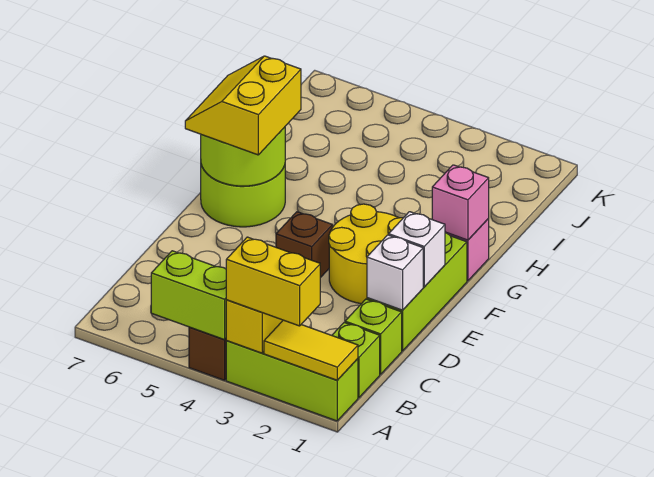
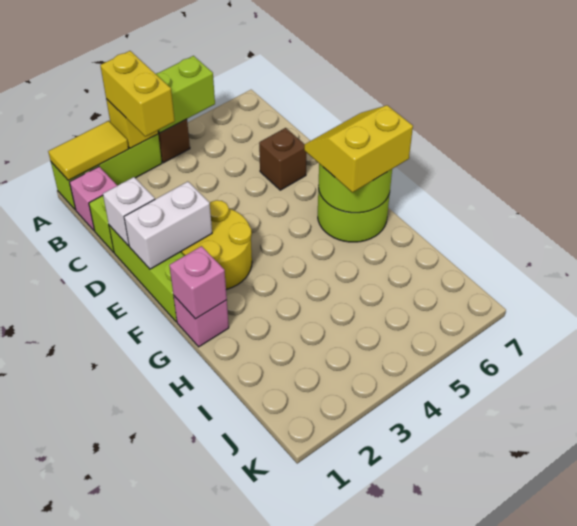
yellow brick A2:A3 level 3 -> yellow brick A3:B3 level 3
lime brick B1 level 1 -> pink brick B1 level 1
white brick E1 level 2 -> white brick E1:E2 level 2
brown brick E4 level 1 -> brown brick D6 level 1
yellow slope F6:G7 level 3 top 6 -> yellow slope F6:G7 level 3 top G

